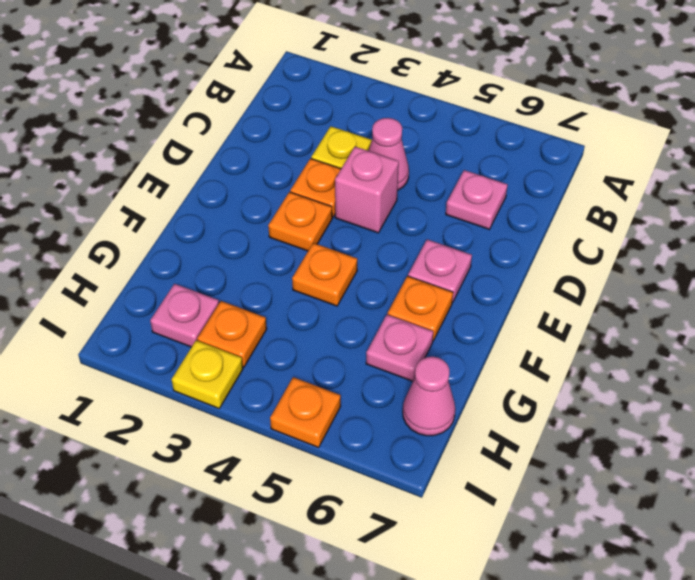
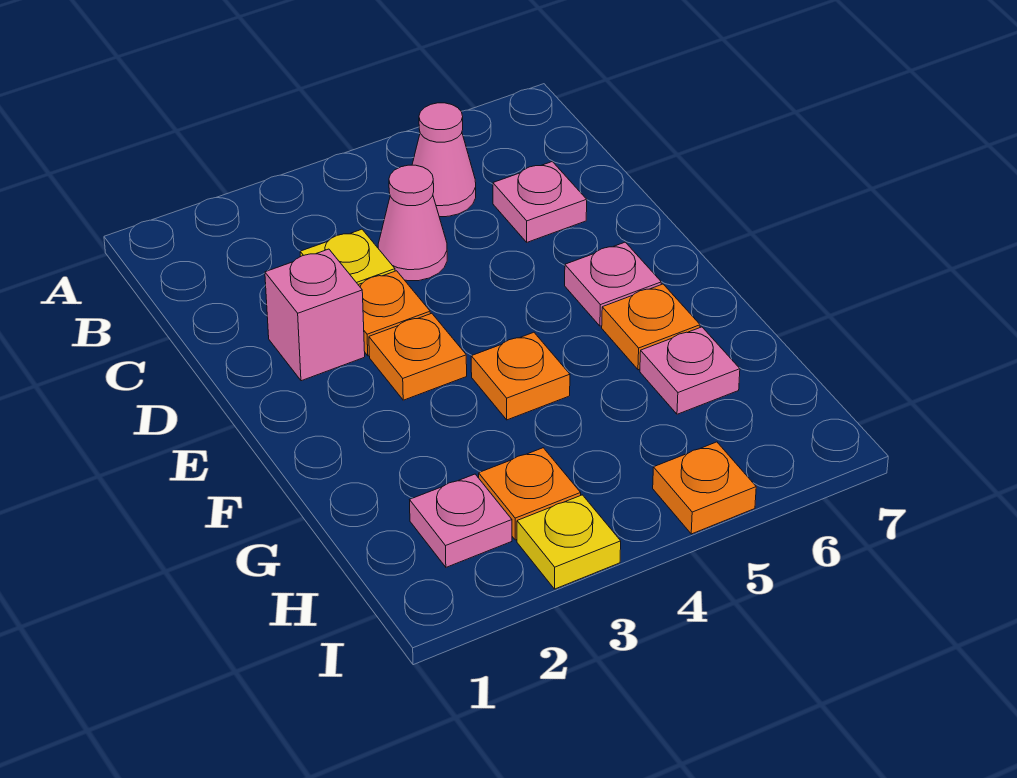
pink brick D4 level 1 -> pink brick D2 level 1
pink cone H7 level 1 -> pink cone B5 level 1

